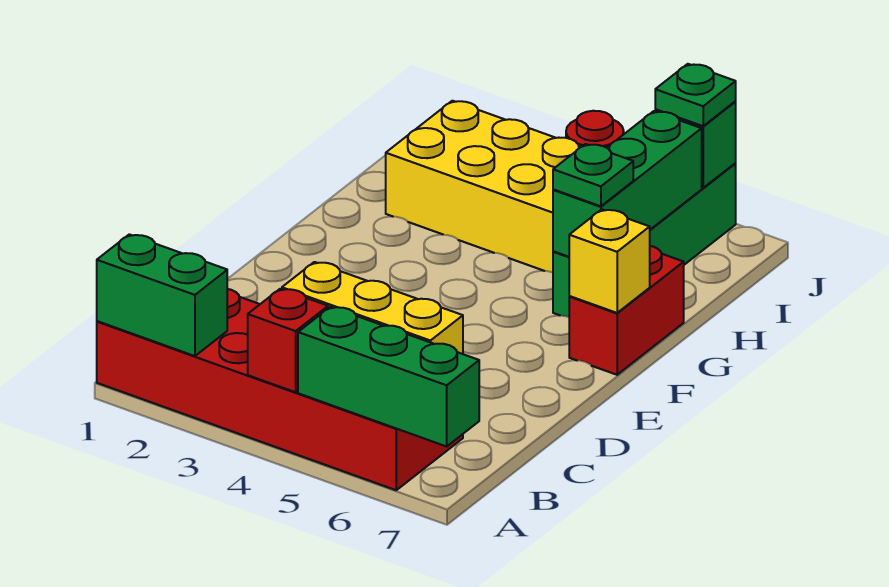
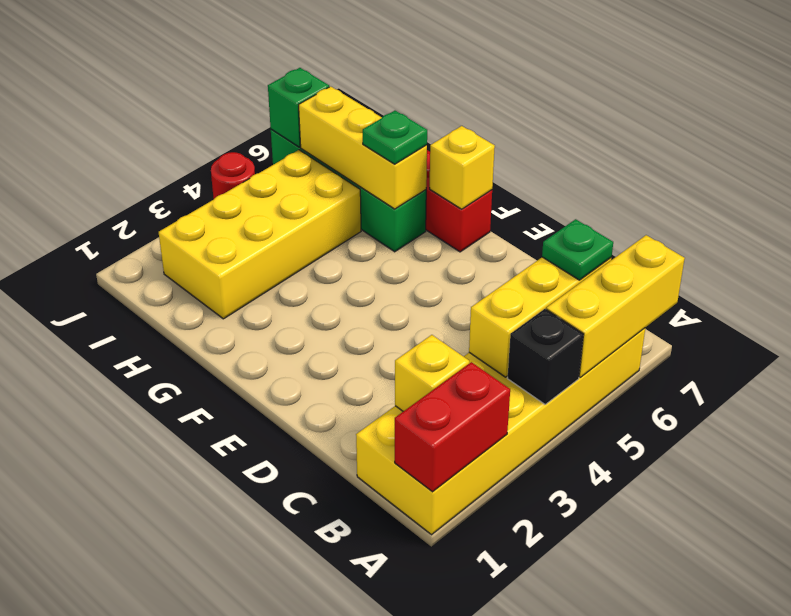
red brick A1:B6 level 1 -> yellow brick A1:B6 level 1
green brick A1:A2 level 2 -> red brick A1:A2 level 2
red brick A4 level 2 -> black brick A4 level 2
green brick A5:A7 level 2 -> yellow brick A5:A7 level 2
none -> yellow brick B2 level 2
green brick G6:I6 level 2 -> yellow brick G6:I6 level 2
green plate J6 level 3 -> green plate B6 level 3

